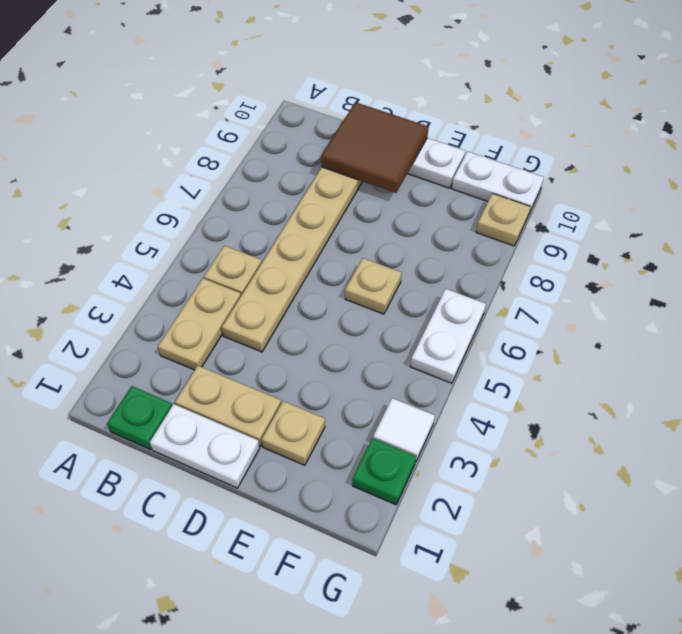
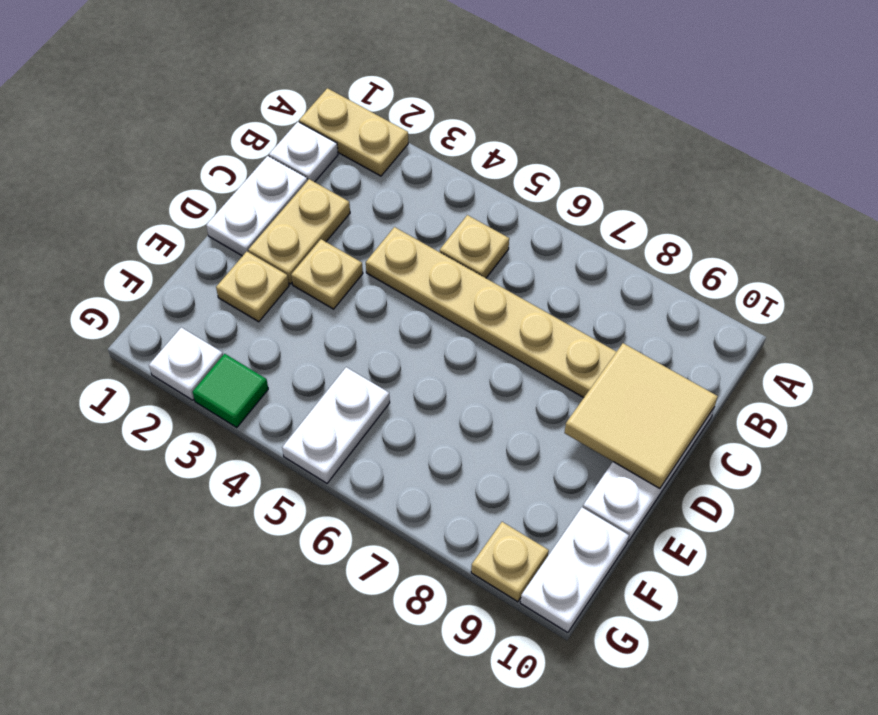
green plate B1 level 1 -> white plate B1 level 1
tan plate B3:B4 level 1 -> tan plate A1:A2 level 1
brown tile C9:D10 level 2 -> tan tile C9:D10 level 2
tan plate E6 level 1 -> tan plate D3 level 1
green plate G2 level 1 -> white plate G2 level 1
white tile G3 level 1 -> green tile G3 level 1
white plate G5:G6 level 1 -> white plate F5:G5 level 1

